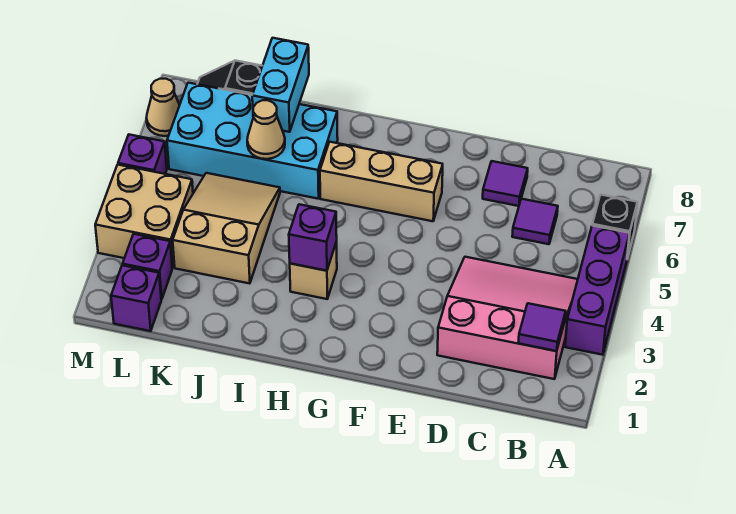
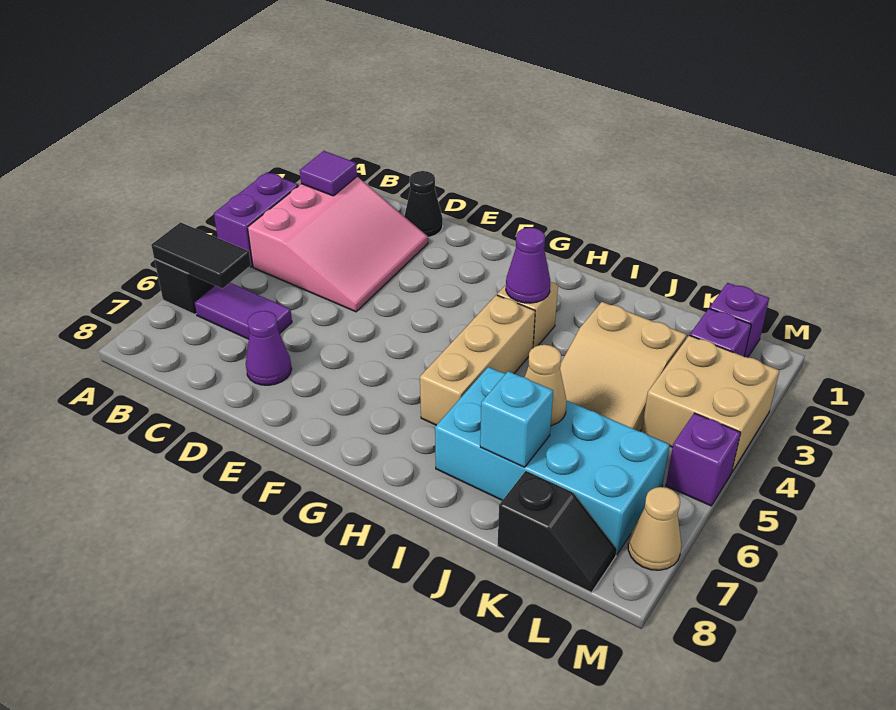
purple brick A3:A5 level 1 -> purple brick A3:A4 level 1
none -> black tile A6:B6 level 2
pink slope B2:D4 level 1 top 2 -> pink slope B2:D4 level 1 top B
purple tile C6 level 1 -> purple tile B6:C6 level 1
none -> black cone D1 level 1
purple tile D7 level 1 -> purple cone D7 level 1
tan brick F6:H6 level 1 -> tan brick H4:H6 level 1
purple brick H3 level 2 -> purple cone H3 level 2
cyan brick J7:J8 level 2 -> cyan brick J7 level 2

